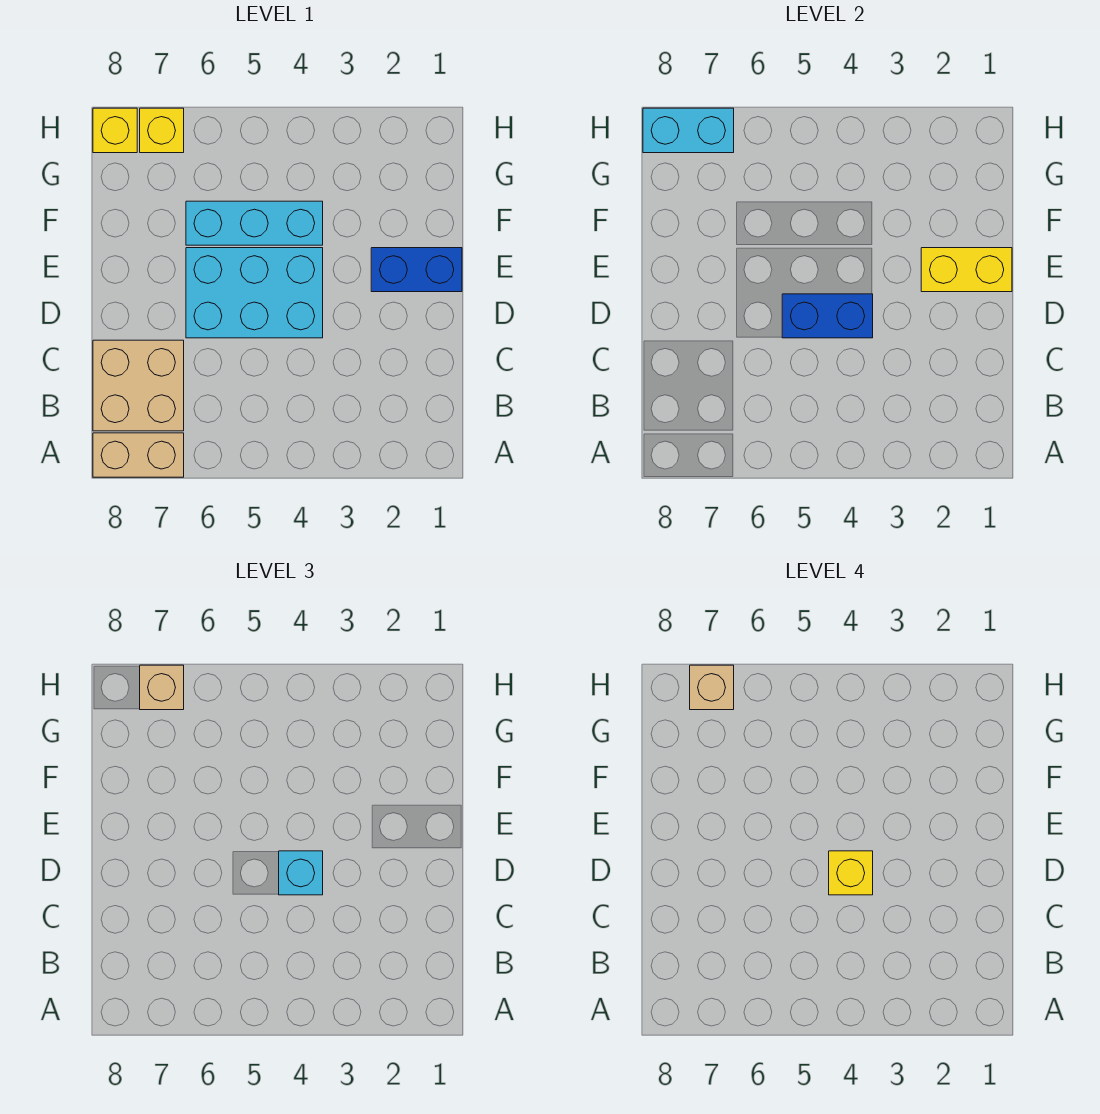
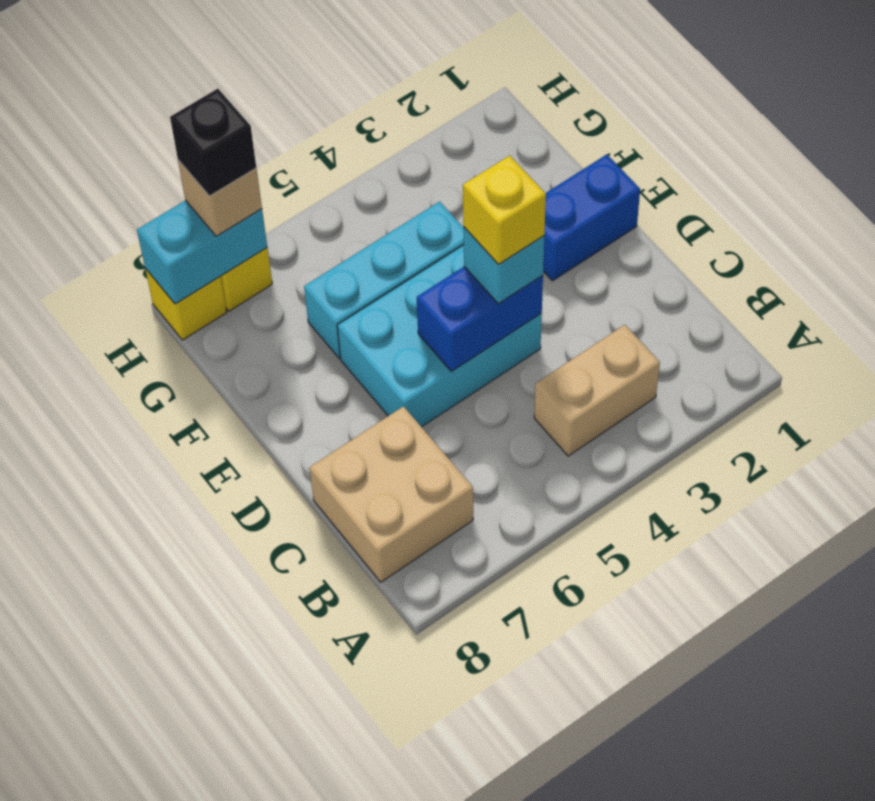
tan brick A7:A8 level 1 -> tan brick B3:B4 level 1
yellow brick E1:E2 level 2 -> none
tan brick H7 level 4 -> black brick H7 level 4

